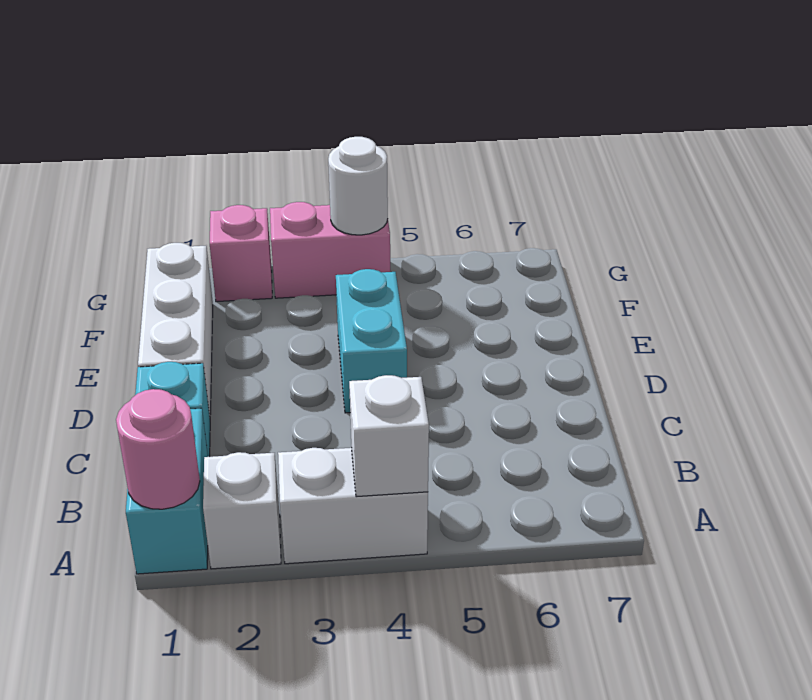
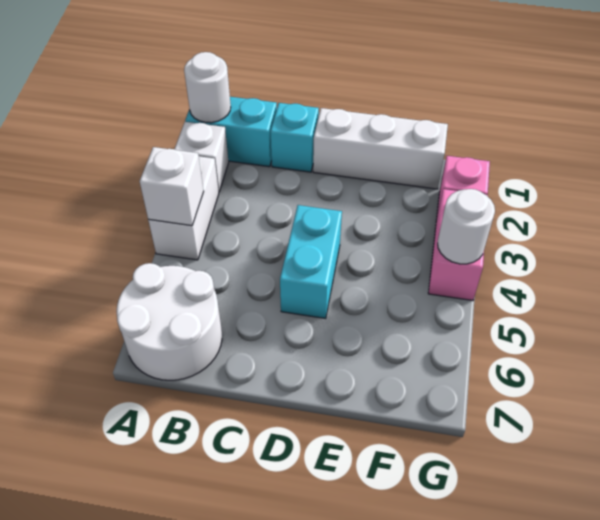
pink round brick A1 level 2 -> white round brick A1 level 2
none -> white round brick A6:B7 level 1
cyan brick D4:E4 level 1 -> cyan brick D4:D5 level 1

